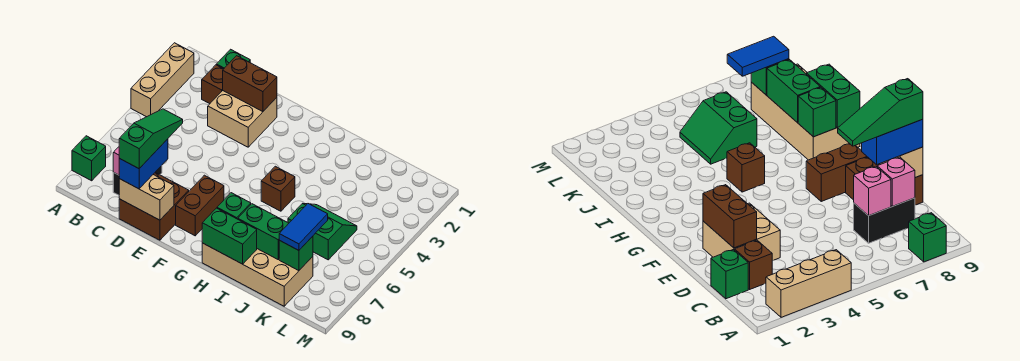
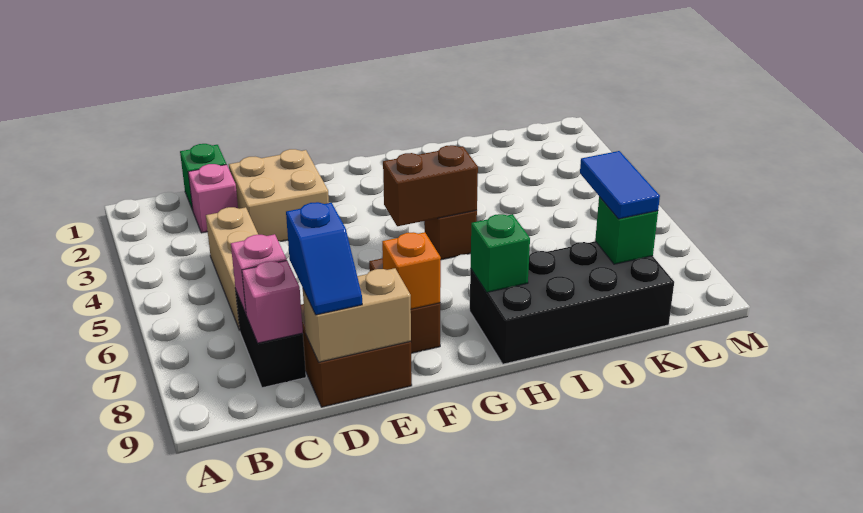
tan brick A2:A4 level 1 -> tan brick C4:C6 level 1
green brick A8 level 1 -> none
brown brick C2 level 1 -> pink brick C2 level 1
brown brick D2:E2 level 2 -> brown brick G5:H5 level 2
green slope D7:D9 level 4 top 9 -> none
blue brick D8:D9 level 3 -> blue slope D8:D9 level 3 top 8
none -> orange brick F8 level 2
tan brick H8:K9 level 1 -> black brick H8:K9 level 1
green brick H9:I9 level 2 -> none
green brick I8:J8 level 2 -> none
green slope J5:K6 level 1 top 6 -> none

